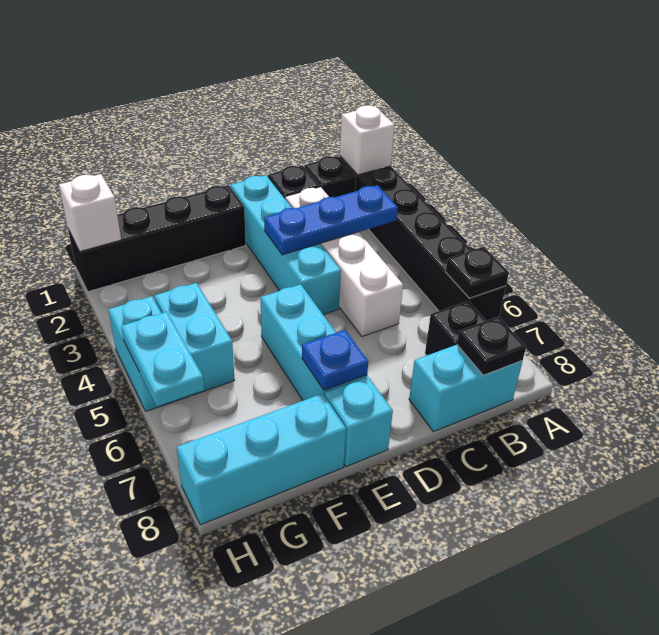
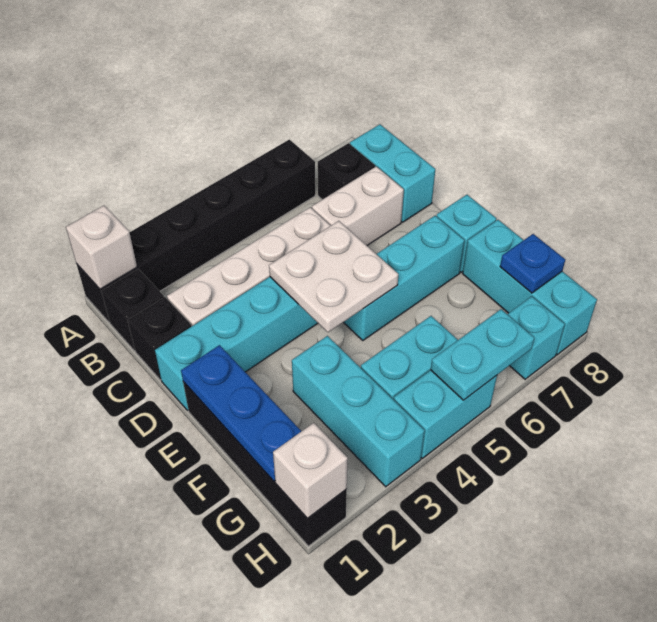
black plate A6 level 2 -> none
blue plate B3:D3 level 2 -> blue plate E1:G1 level 2
black plate B8 level 2 -> none
none -> white brick C6:C7 level 1
none -> white plate D4:E5 level 2
blue plate E7 level 2 -> blue plate G8 level 2
none -> cyan brick F3:H3 level 1
none -> cyan brick H7 level 1

